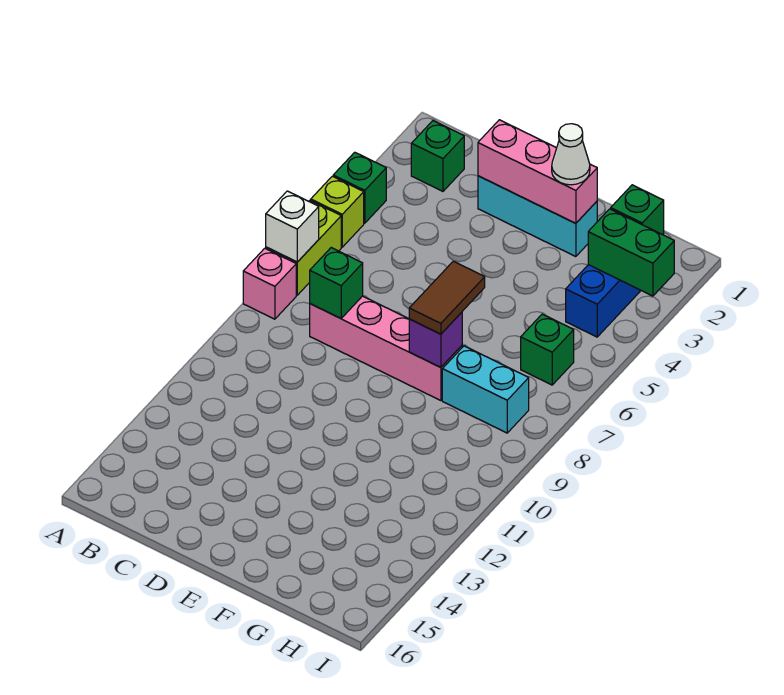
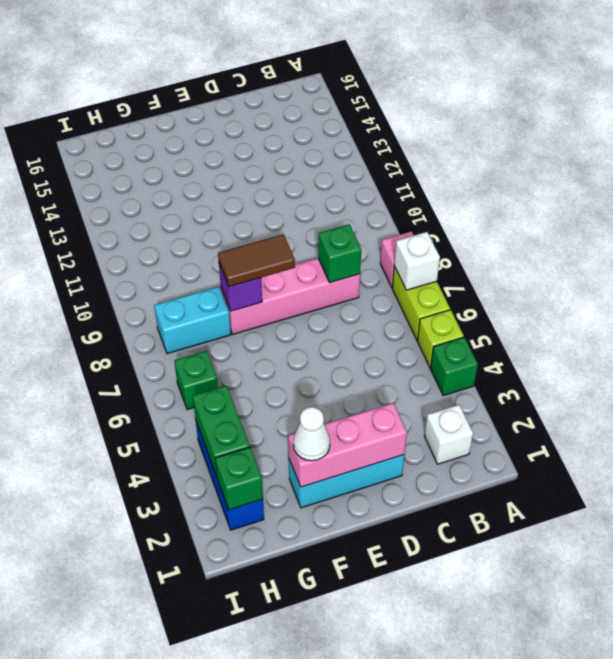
green brick B2 level 1 -> white brick B2 level 1
brown tile F7:F8 level 3 -> brown tile E8:F8 level 3
green brick H3:I3 level 2 -> green brick H3:H4 level 2

